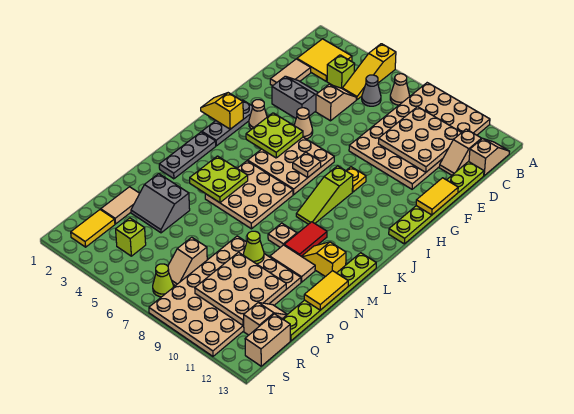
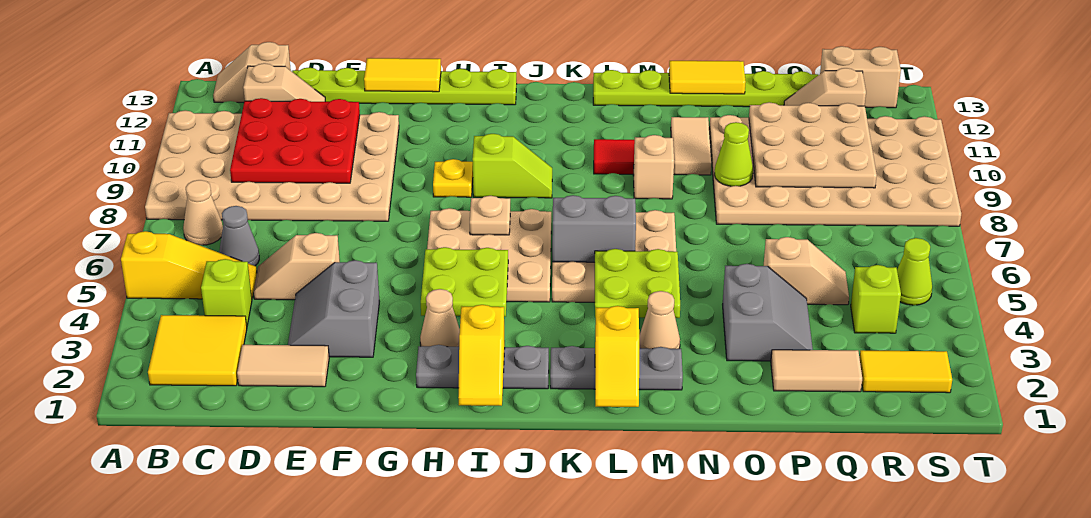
tan plate C9:E11 level 2 -> red plate C9:E11 level 2
tan cone G5 level 1 -> tan cone M3 level 1
lime slope I9:K9 level 1 top I -> lime slope I9:J9 level 1 top I
none -> grey brick K6:L6 level 2
tan plate M9 level 1 -> tan brick M9 level 1
yellow slope M11:M12 level 1 top 12 -> yellow slope L1:L2 level 2 top 2
tan slope Q7:R7 level 1 top Q -> tan slope P5:Q5 level 1 top P
lime cone S7 level 1 -> lime cone S5 level 1

